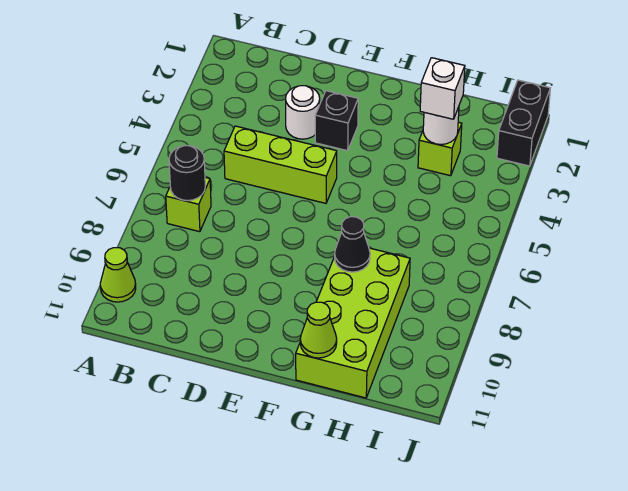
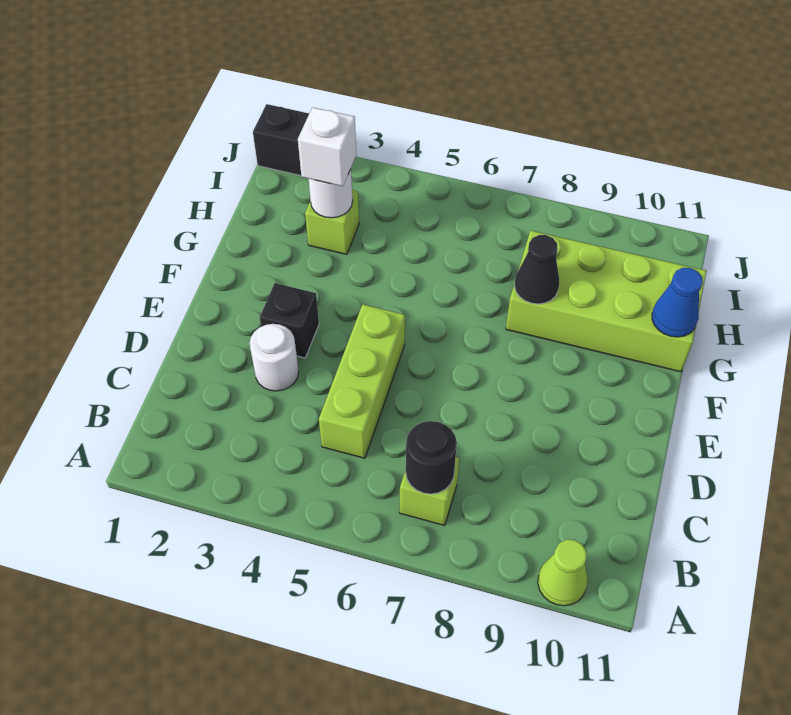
lime cone G11 level 2 -> blue cone G11 level 2

